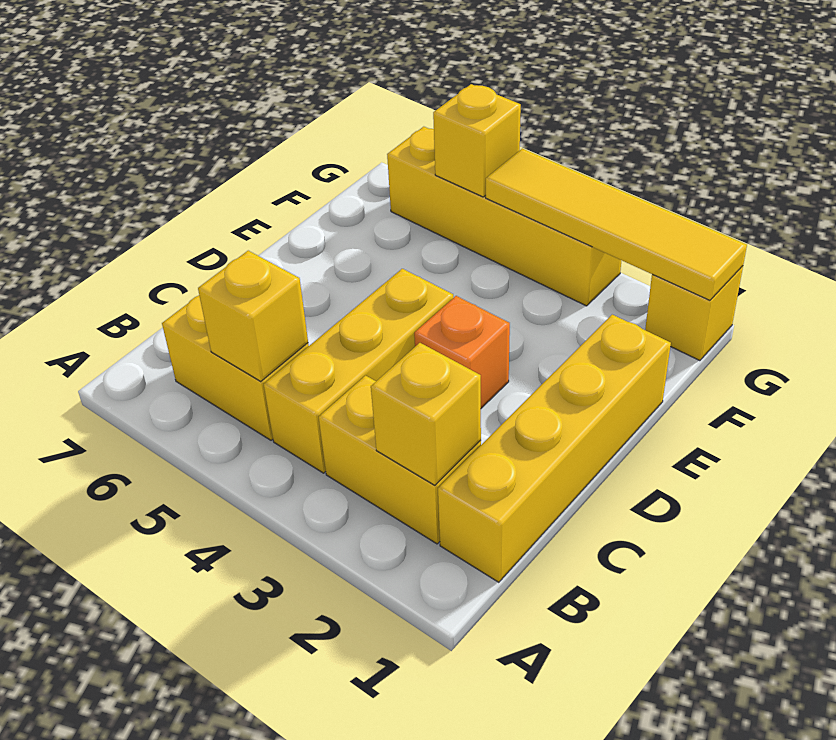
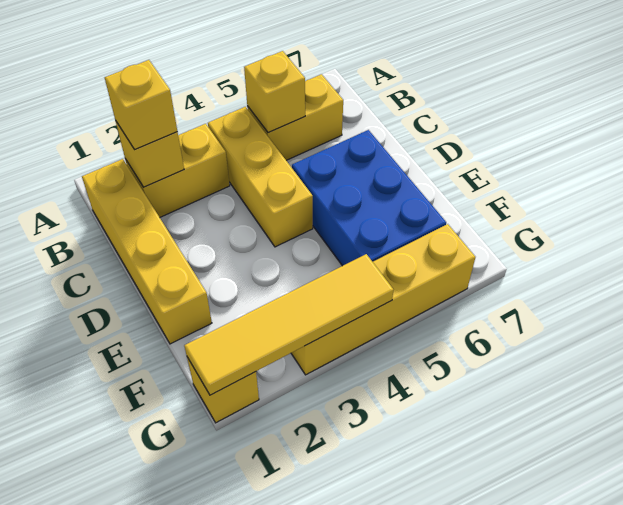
orange brick D3 level 1 -> none
none -> blue brick D5:F6 level 1
yellow brick G5 level 2 -> yellow brick B2 level 3

